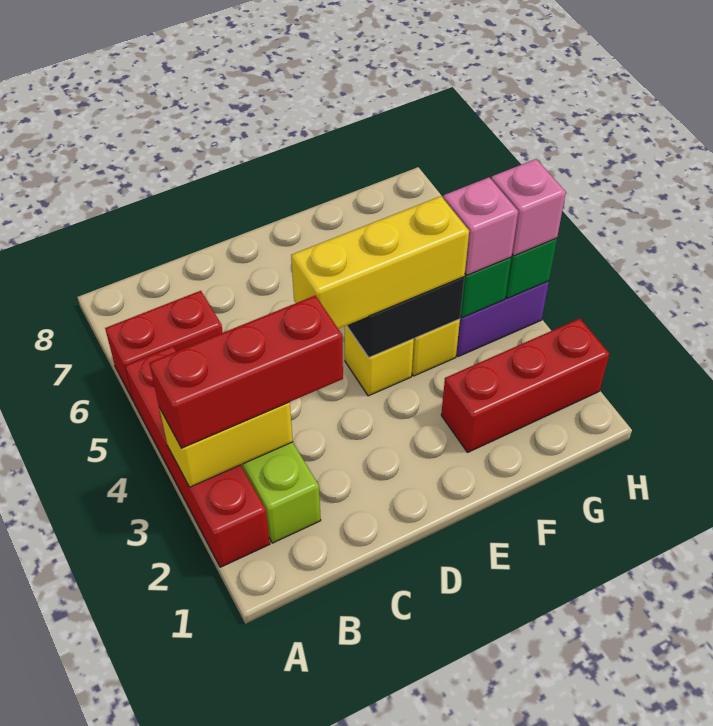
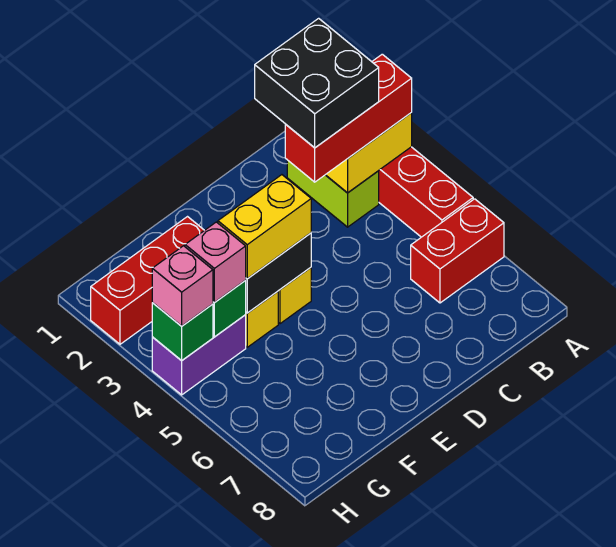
none -> black brick B2:C3 level 4
yellow brick D4:F4 level 3 -> yellow brick E4:F4 level 3

